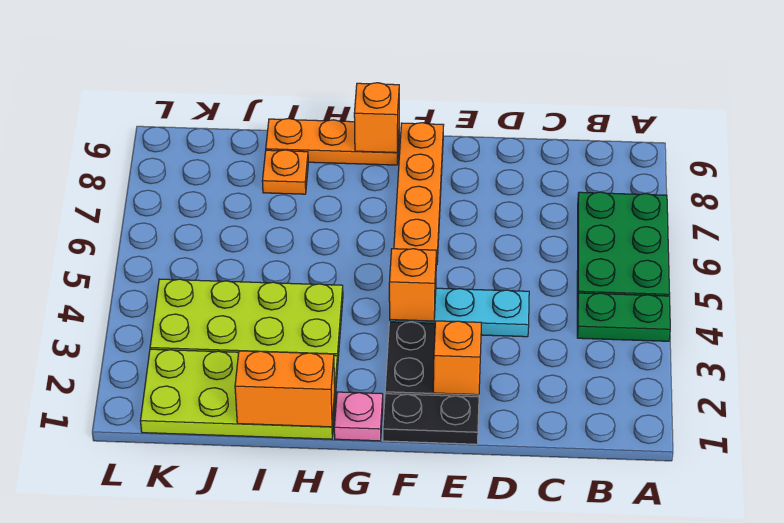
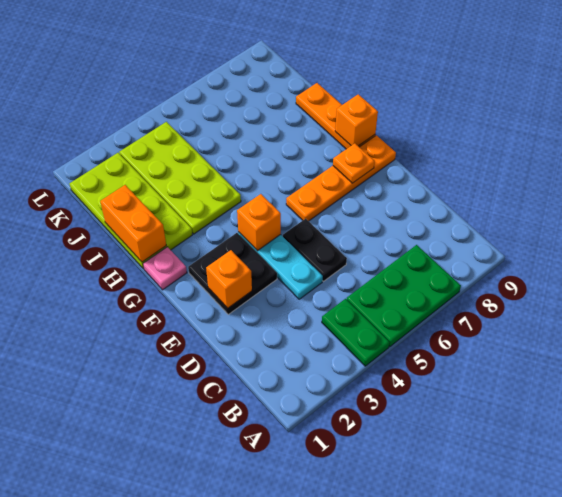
black plate E1:F1 level 1 -> black plate D5:E5 level 1
orange plate I8 level 1 -> orange plate F8 level 2

